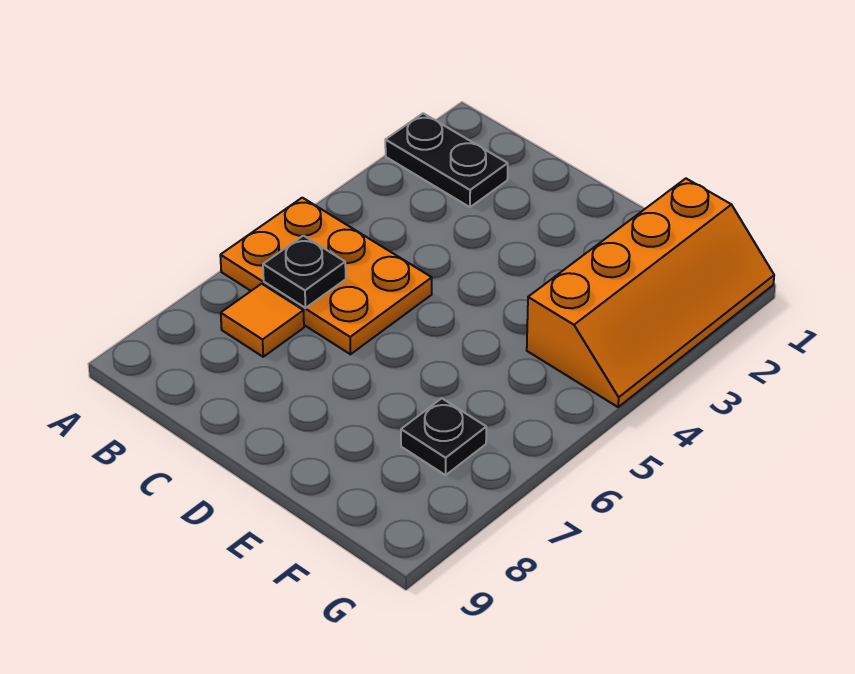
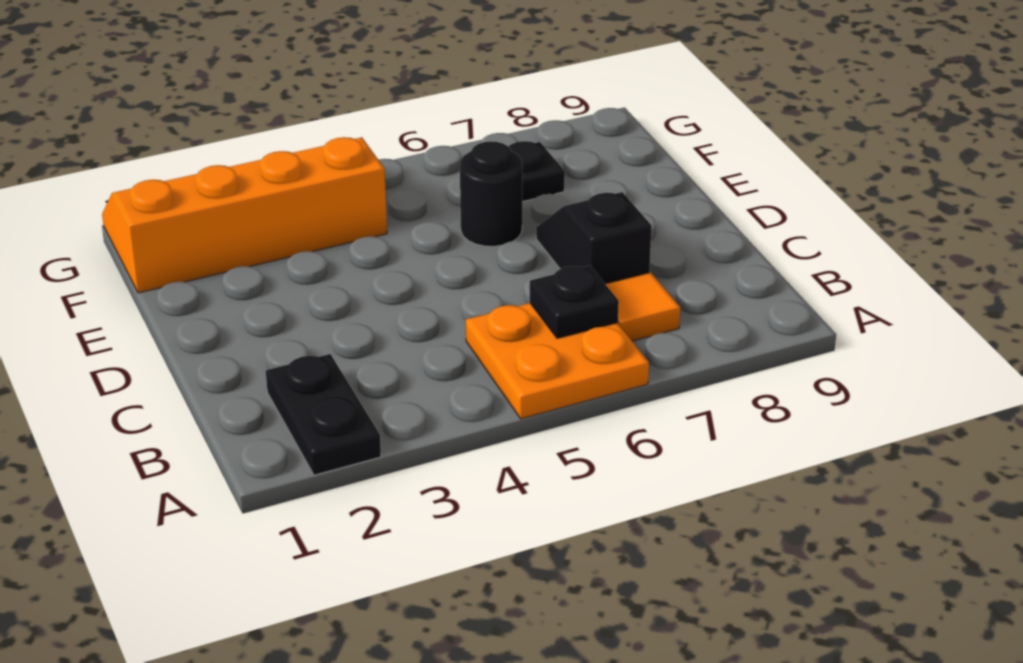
orange plate A5:C6 level 1 -> orange plate A5:B6 level 1
none -> black slope C7:D7 level 1 top C
none -> black round brick E6 level 1

